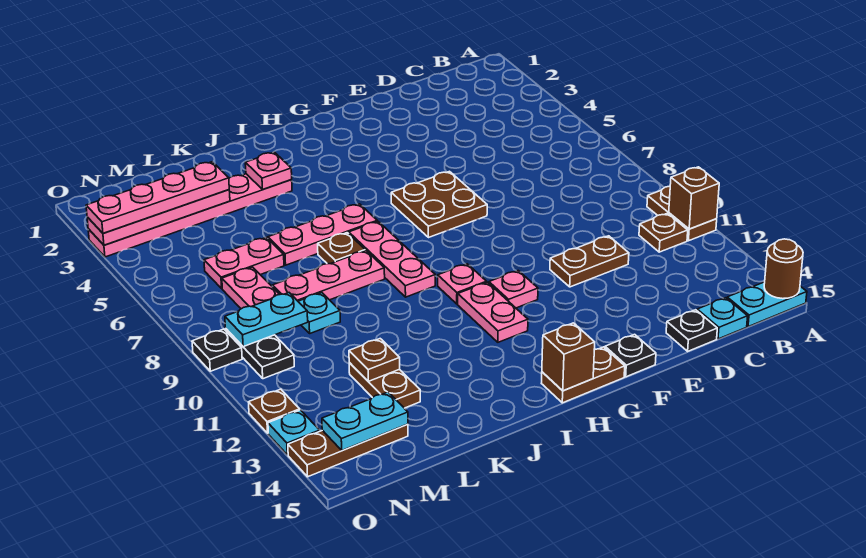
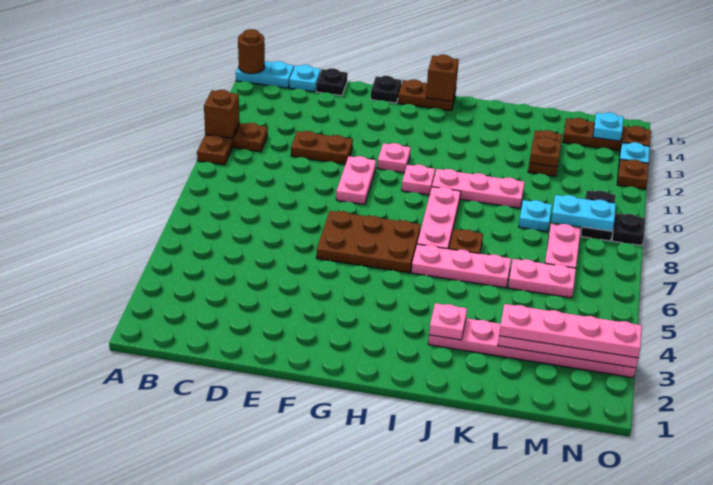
brown plate F6:G7 level 1 -> brown plate F6:H7 level 1
pink plate H11:H12 level 1 -> pink plate F9:F10 level 1
pink plate J8:L8 level 1 -> pink plate I10:K10 level 1
cyan plate M14:N14 level 2 -> cyan plate N14 level 2

